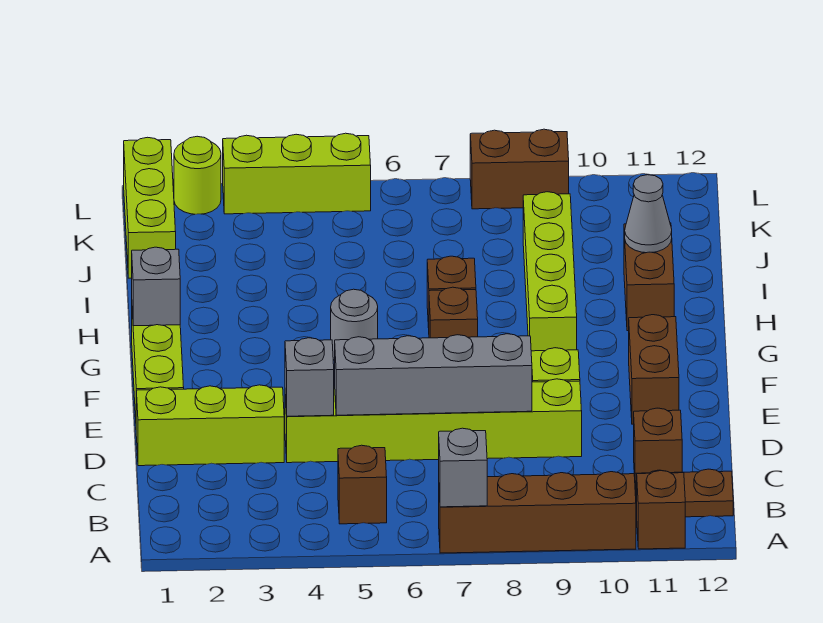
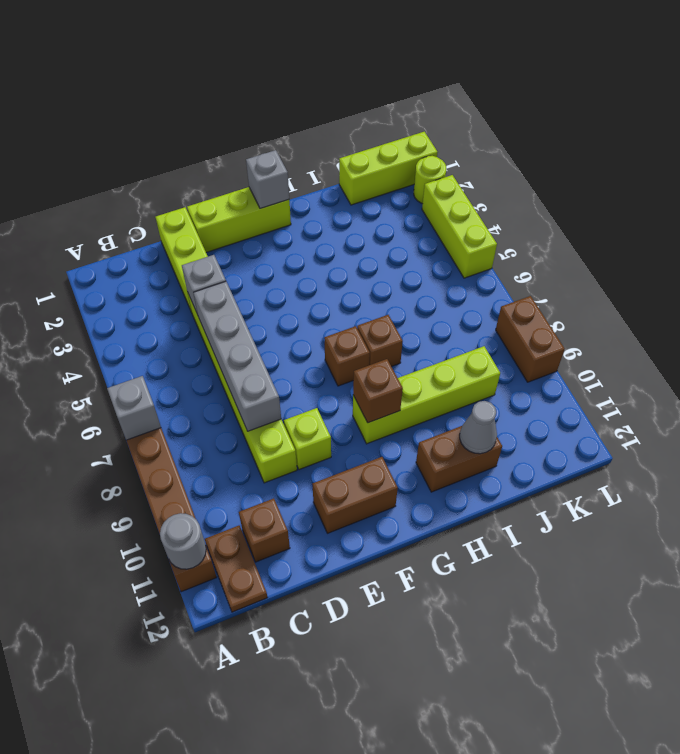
brown brick B5 level 1 -> brown brick G9 level 2
grey round brick G5 level 1 -> grey round brick A11 level 2

